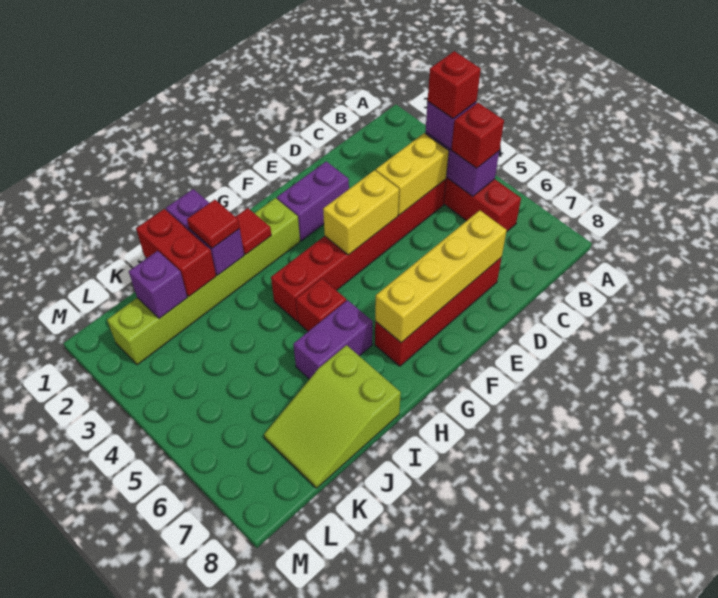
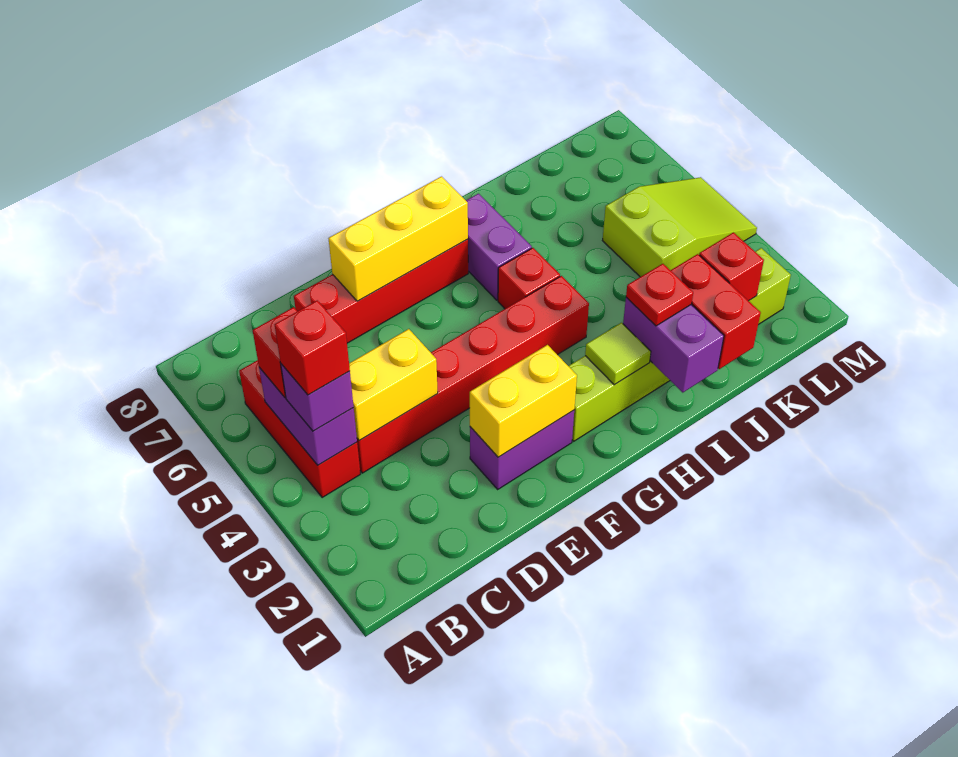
yellow brick D7:G7 level 2 -> yellow brick E7:G7 level 2
yellow brick E4:F4 level 2 -> yellow brick E2:F2 level 2
red tile H2 level 2 -> lime tile H2 level 2
purple brick H6:I6 level 1 -> purple brick H6:H7 level 1
red tile I2 level 3 -> red plate I2 level 3
lime slope I7:K8 level 1 top I -> lime slope K4:M5 level 1 top K
purple brick K2 level 2 -> red brick K2 level 2

